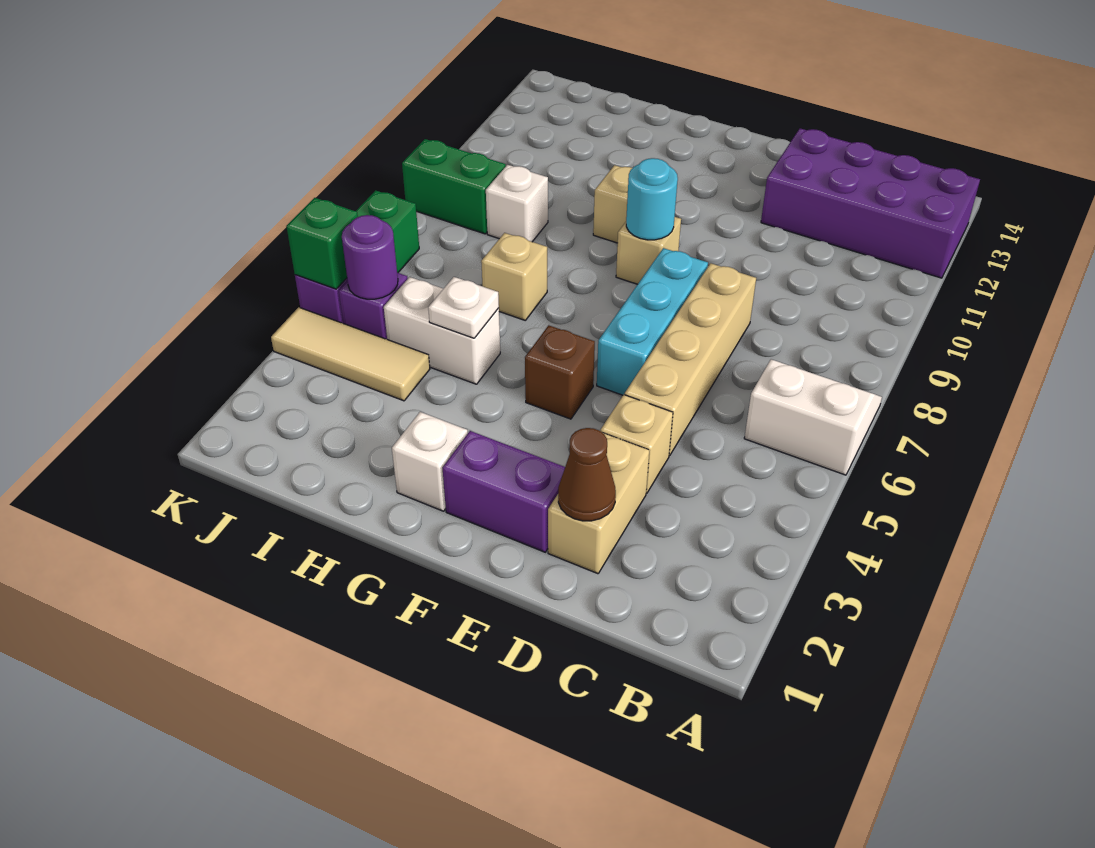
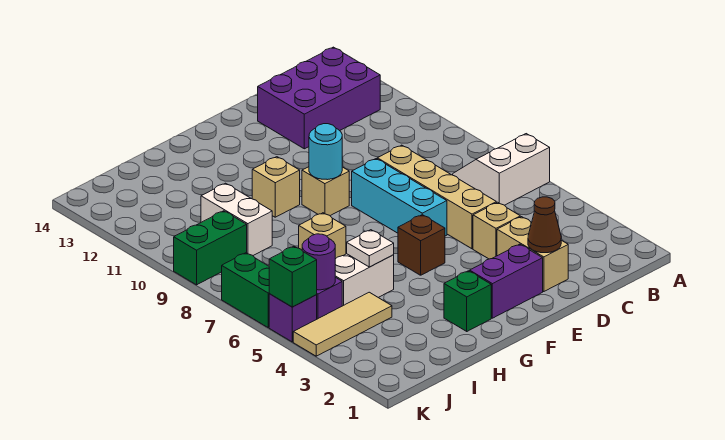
purple brick A12:D13 level 1 -> purple brick B12:D13 level 1
white brick G2 level 1 -> green brick G2 level 1
white brick I9 level 1 -> white brick I9:I10 level 1

